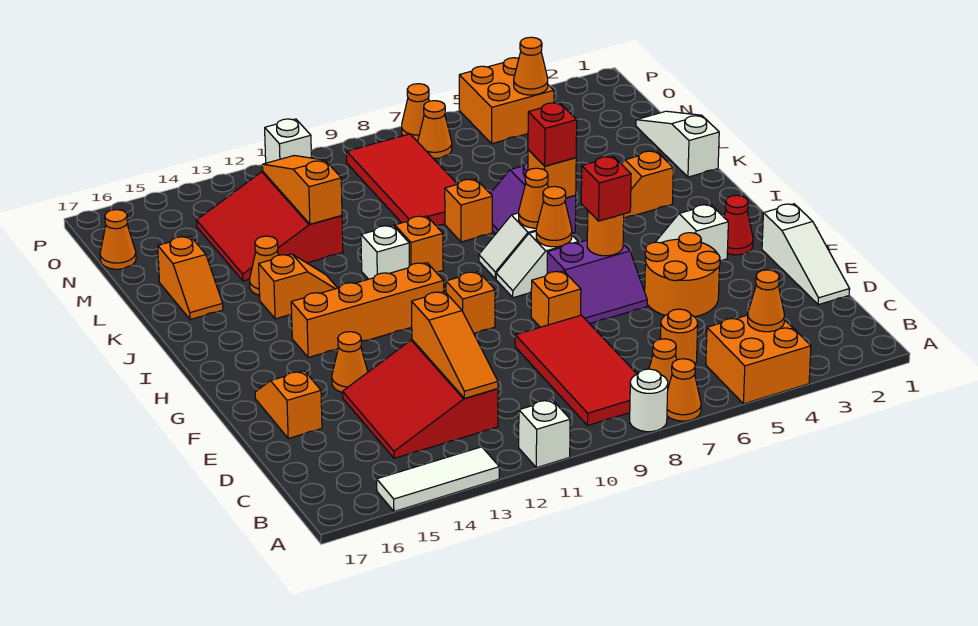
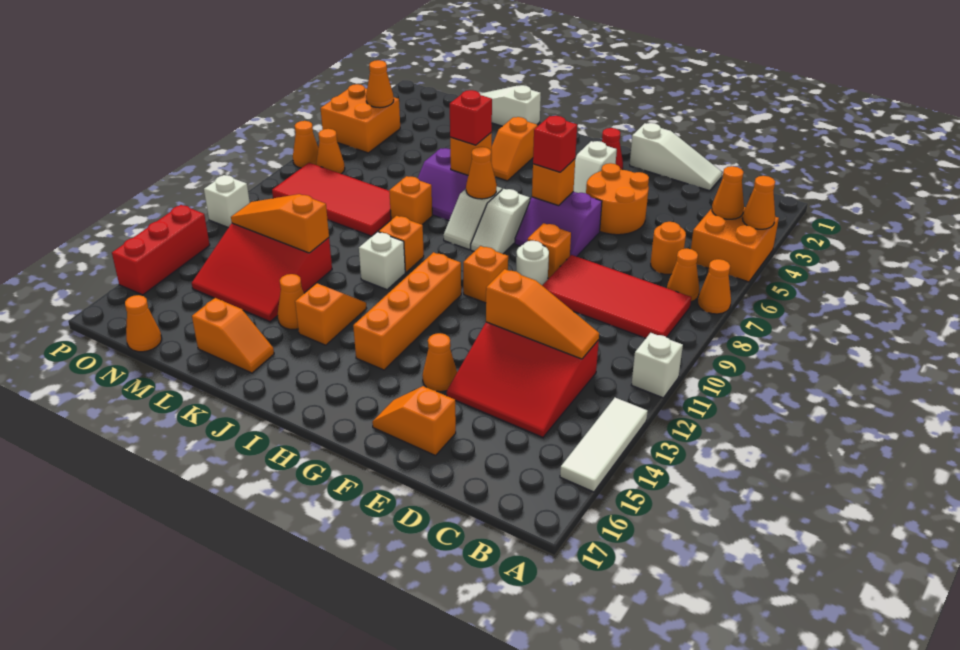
white round brick A8 level 1 -> white round brick F9 level 1
purple slope F6:G7 level 1 top G -> purple slope F6:G7 level 1 top 6
orange round brick G6 level 2 -> orange brick G6 level 2
orange cone H7 level 2 -> orange cone A4 level 2
none -> red brick P13:P15 level 1

